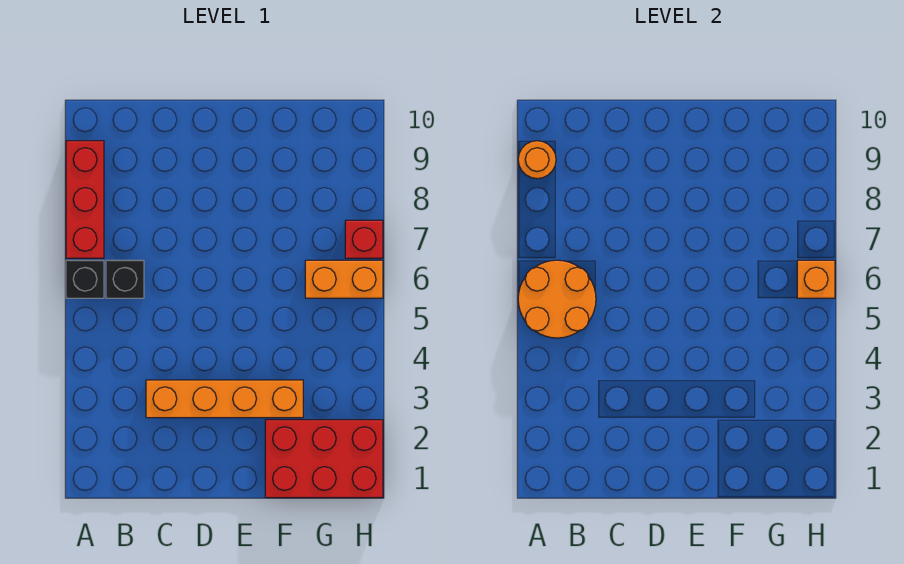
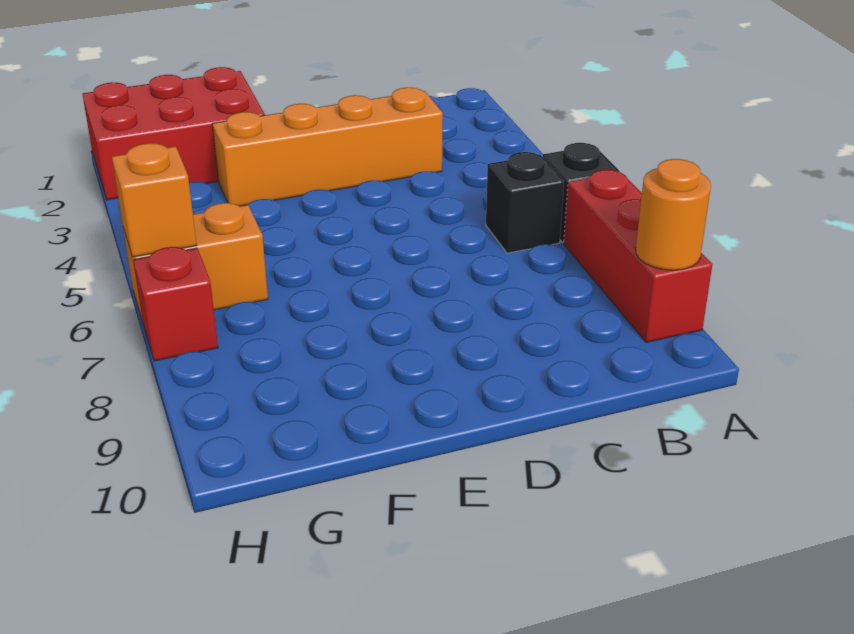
orange round brick A5:B6 level 2 -> none

